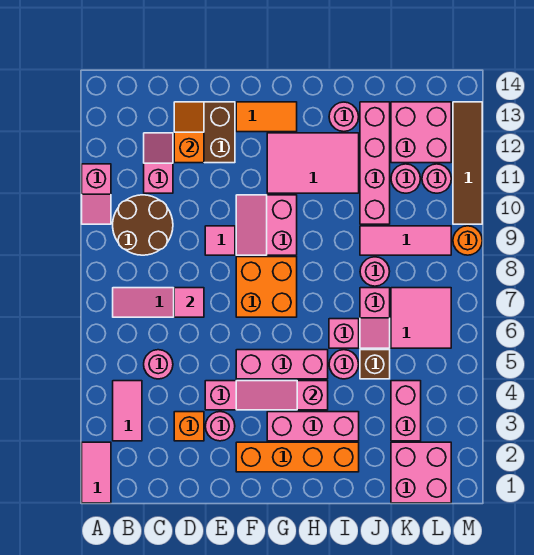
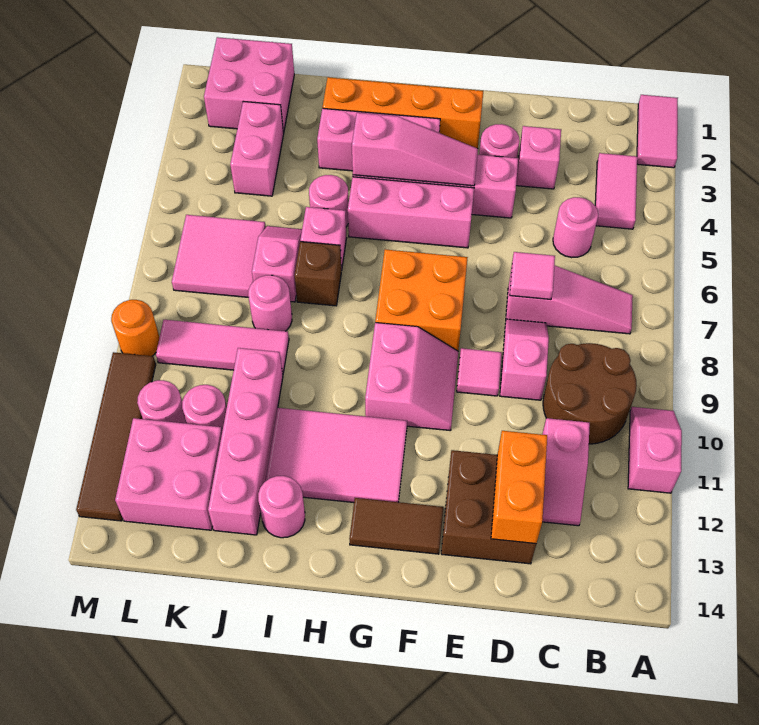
orange brick D3 level 1 -> pink brick D3 level 1
none -> pink slope D8:D9 level 1 top 9
orange slope D12:D13 level 2 top 12 -> orange brick D12:D13 level 2
orange tile F13:G13 level 1 -> brown tile F13:G13 level 1
brown brick J5 level 1 -> brown brick I7 level 1

